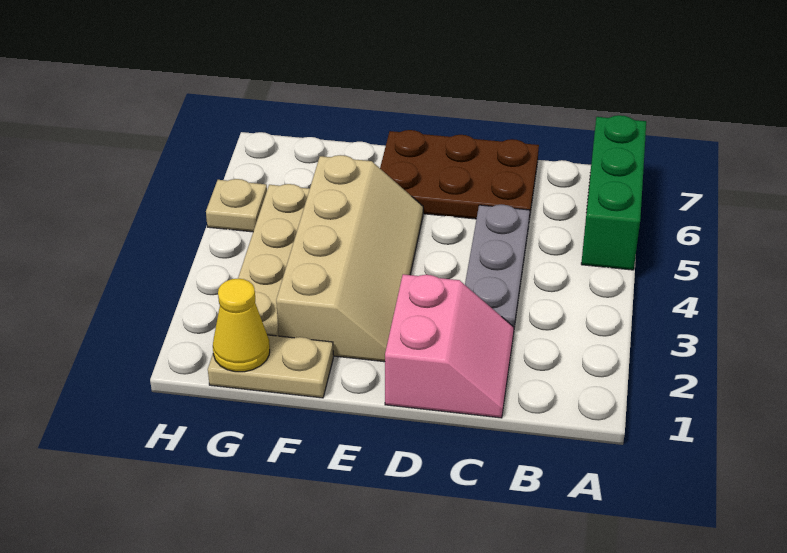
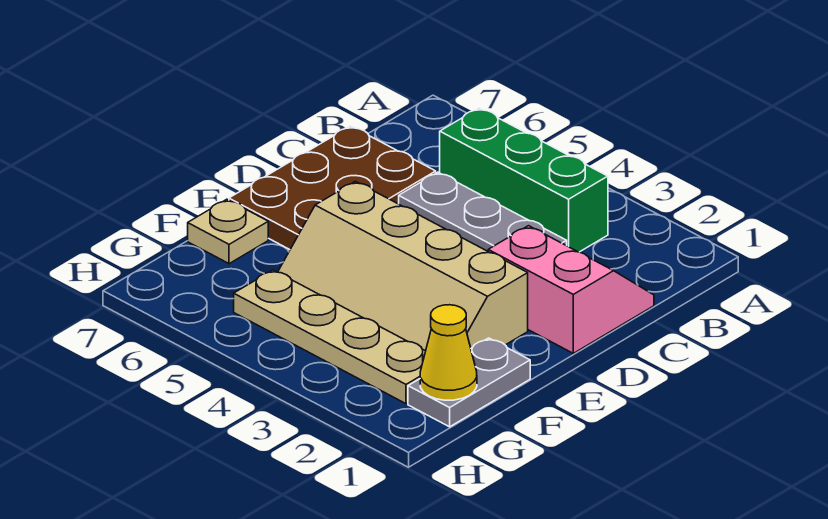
green brick A5:A7 level 1 -> green brick B3:B5 level 1
tan slope E2:F5 level 1 top F -> tan slope E2:F5 level 1 top E
tan plate F1:G1 level 1 -> grey plate F1:G1 level 1
tan plate H5 level 1 -> tan plate F7 level 1

